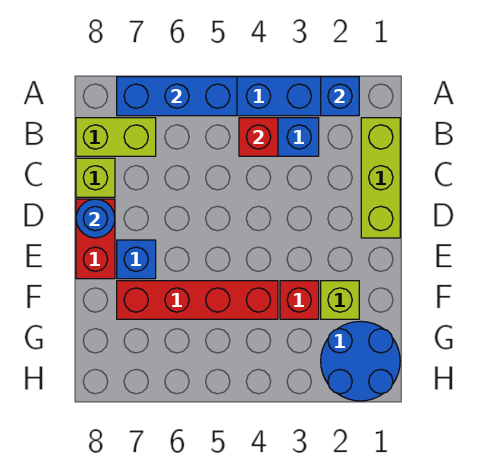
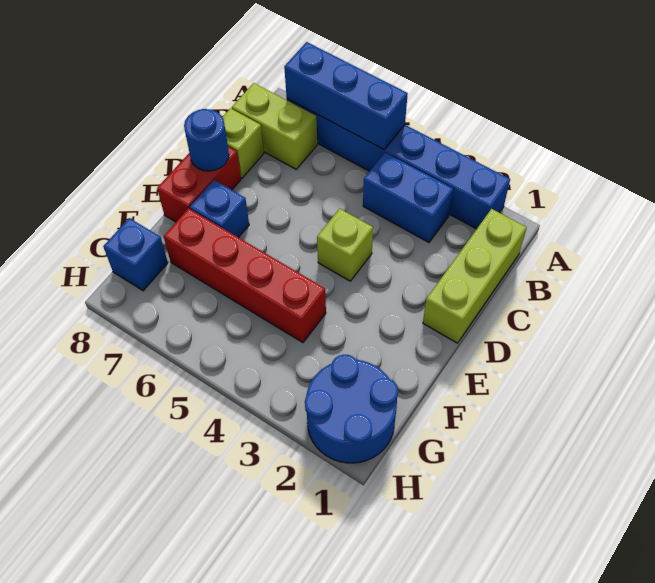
blue brick A2 level 2 -> blue brick G8 level 1
red brick B4 level 2 -> none
lime brick F2 level 1 -> lime brick D4 level 1
red brick F3 level 1 -> none

